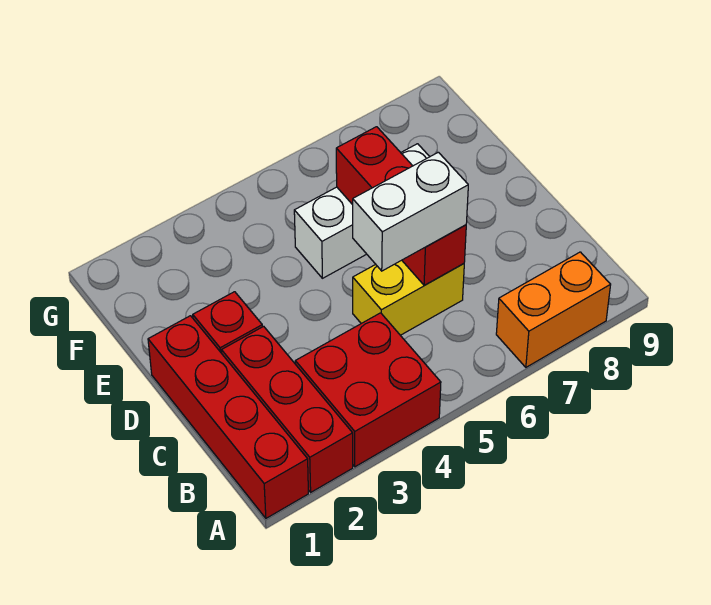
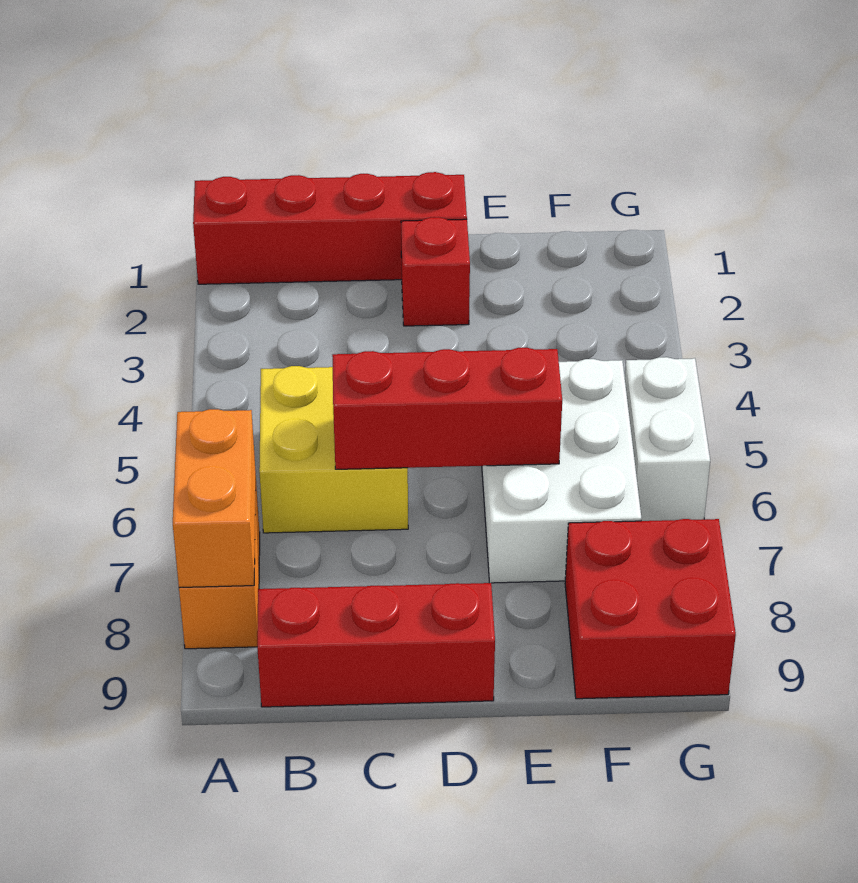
red brick A2:C2 level 1 -> red brick B9:D9 level 1
red brick A3:B4 level 1 -> red brick F8:G9 level 1
none -> orange brick A7:A8 level 2
yellow brick C5:C6 level 1 -> yellow brick B5:C6 level 1
white brick C5:C6 level 3 -> white brick G5:G6 level 1
white brick E5:E7 level 1 -> white brick E5:F7 level 1

